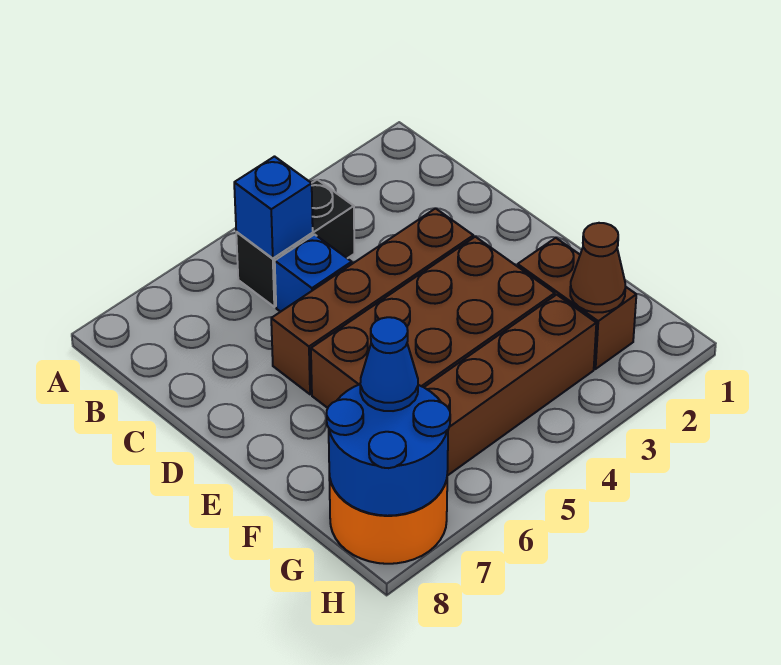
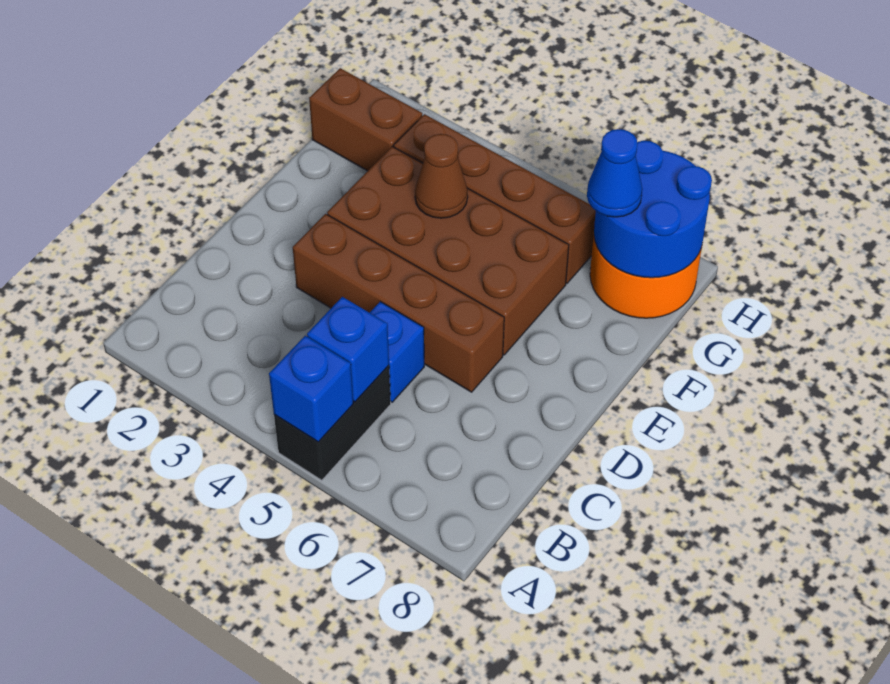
none -> blue brick A5 level 2
black brick B4:B5 level 1 -> black brick A5:B5 level 1
brown brick F2:G2 level 1 -> brown brick G1:G2 level 1
brown cone G2 level 2 -> brown cone F4 level 2

